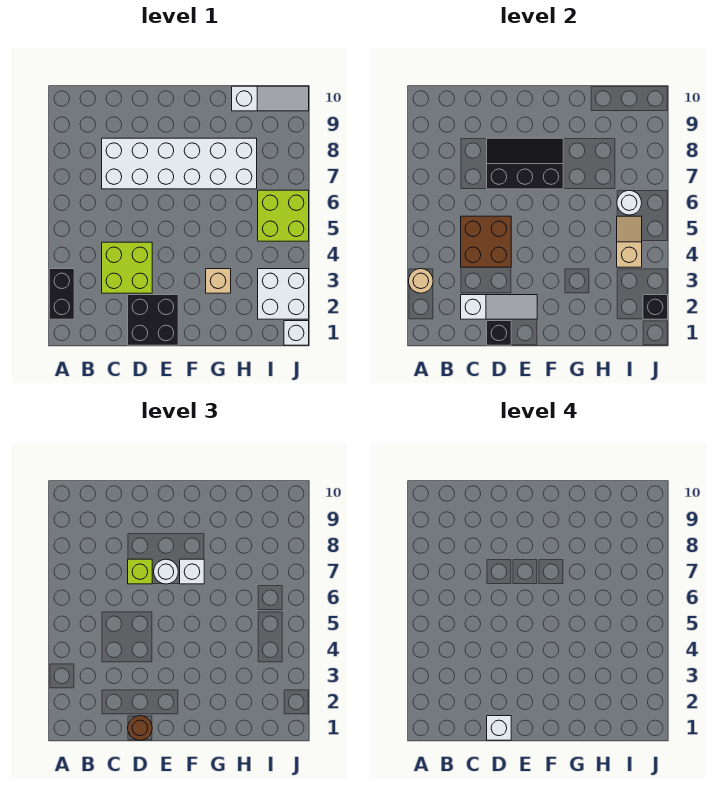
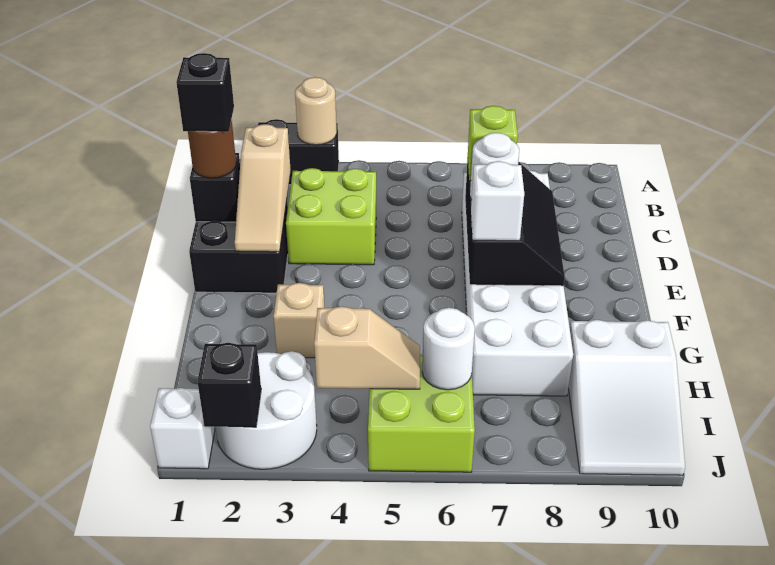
white slope C2:E2 level 2 top C -> tan slope C2:E2 level 2 top C
brown brick C4:D5 level 2 -> none
white brick D1 level 4 -> black brick D1 level 4
white slope H10:J10 level 1 top H -> white slope H9:J10 level 1 top H
white brick I2:J3 level 1 -> white round brick I2:J3 level 1

